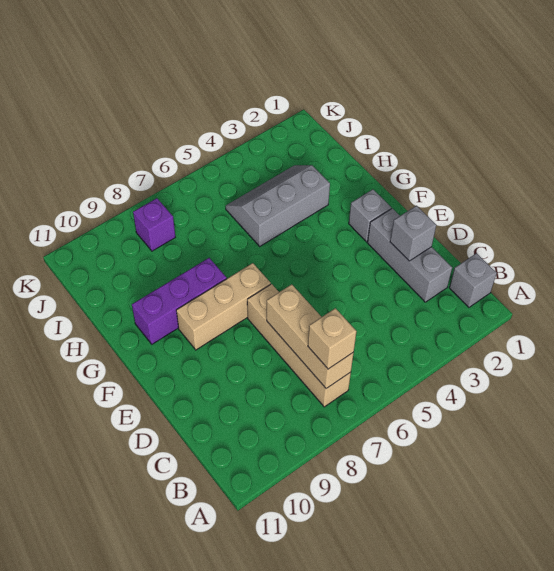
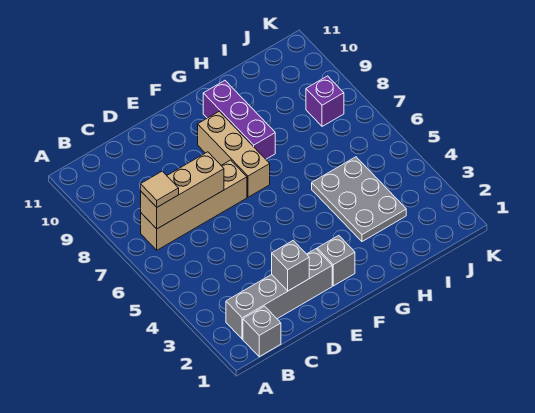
tan brick B7 level 3 -> tan tile B7 level 3
grey brick C2:E2 level 1 -> grey brick B2:E2 level 1
grey slope H3:I5 level 1 top H -> grey plate H3:I5 level 1

